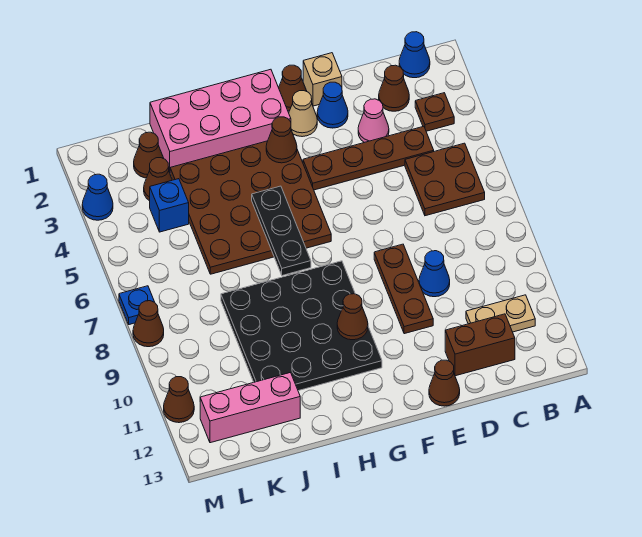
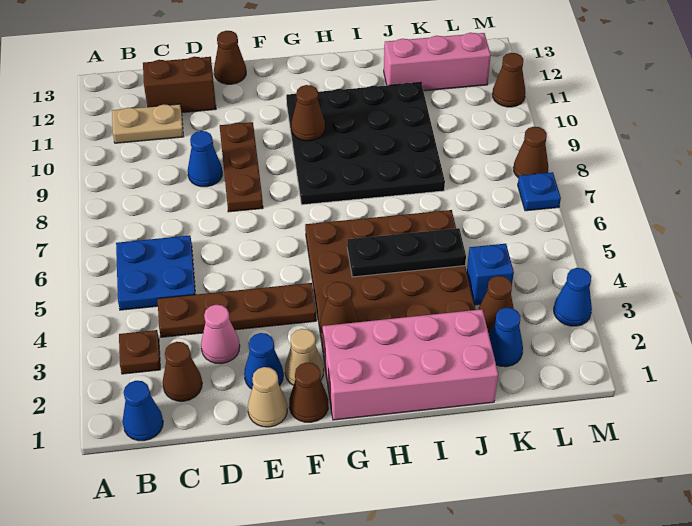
brown plate B5:C6 level 1 -> blue plate B5:C6 level 1
tan brick E1 level 1 -> tan cone E1 level 1
black plate H5:H7 level 2 -> black plate H5:J5 level 2
brown cone K2 level 1 -> blue cone K2 level 1

